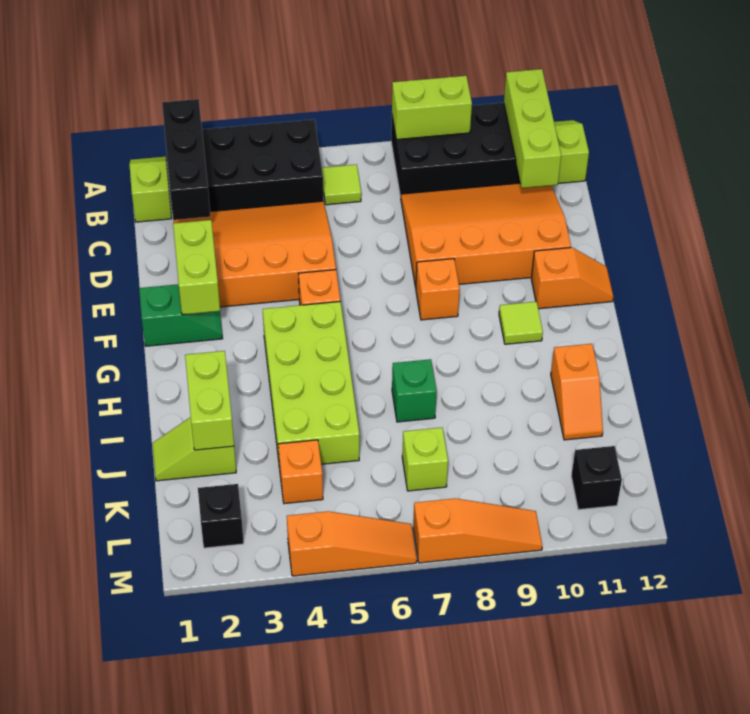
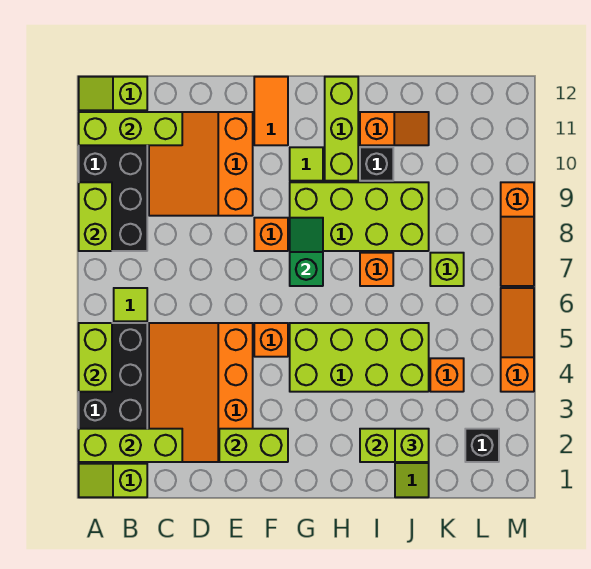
black brick A2:C2 level 2 -> lime brick A2:C2 level 2
none -> lime brick A4:A5 level 2
orange slope C8:E11 level 1 top E -> orange slope C9:E11 level 1 top E
green slope F1:F2 level 1 top 1 -> green slope G7:G8 level 2 top 7
orange slope F11:F12 level 1 top 11 -> orange tile F11:F12 level 1
none -> lime brick G8:J9 level 1
none -> lime brick H10:H12 level 1
green brick I7 level 1 -> orange brick I7 level 1
none -> lime brick J2 level 3
black brick L11 level 1 -> black brick I10 level 1
orange slope M7:M9 level 1 top 7 -> orange slope M7:M9 level 1 top 9

